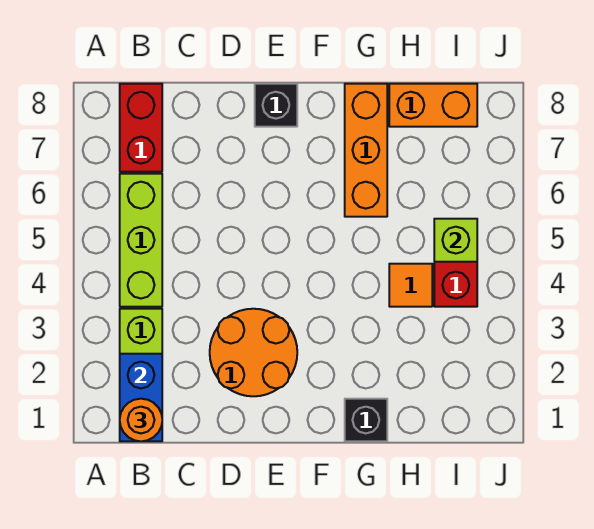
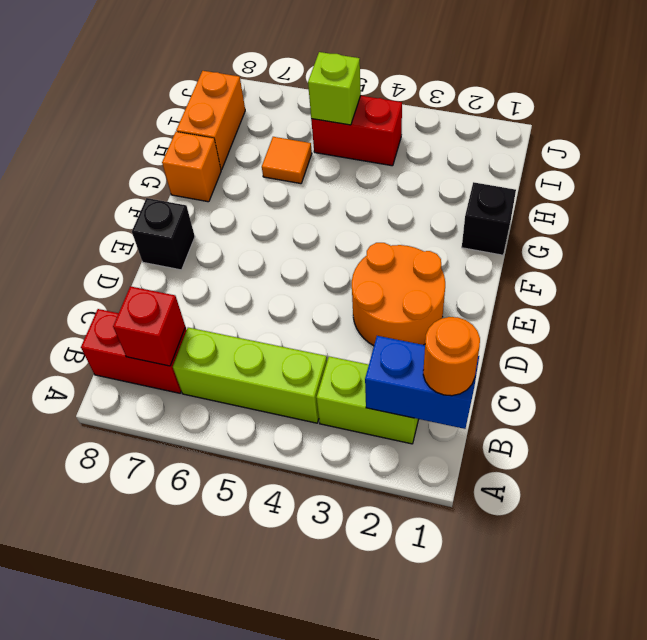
none -> red brick B7 level 2
orange brick G6:G8 level 1 -> orange brick G8 level 1
orange tile H4 level 1 -> orange tile H6 level 1

